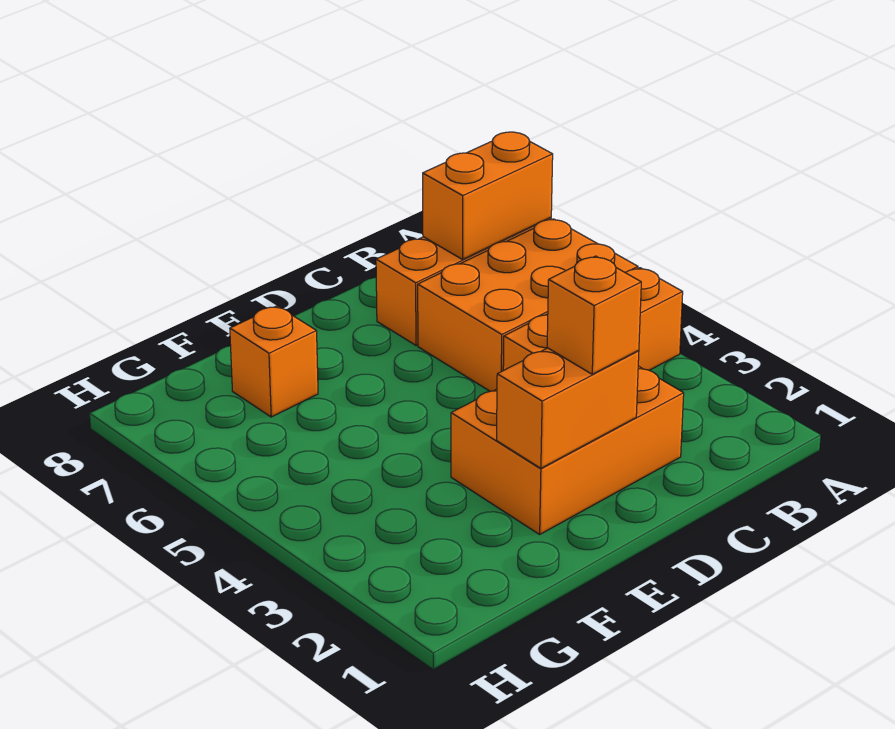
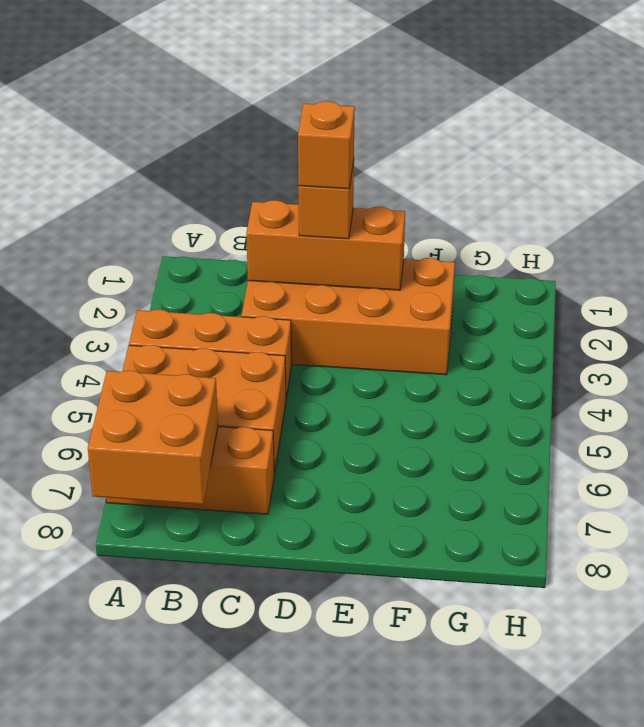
orange brick A7:B7 level 2 -> orange brick A7:B8 level 2
orange brick C2:E3 level 1 -> orange brick C2:F3 level 1
orange brick D2:E2 level 2 -> orange brick C2:E2 level 2
orange brick F7 level 1 -> orange brick D2 level 4

